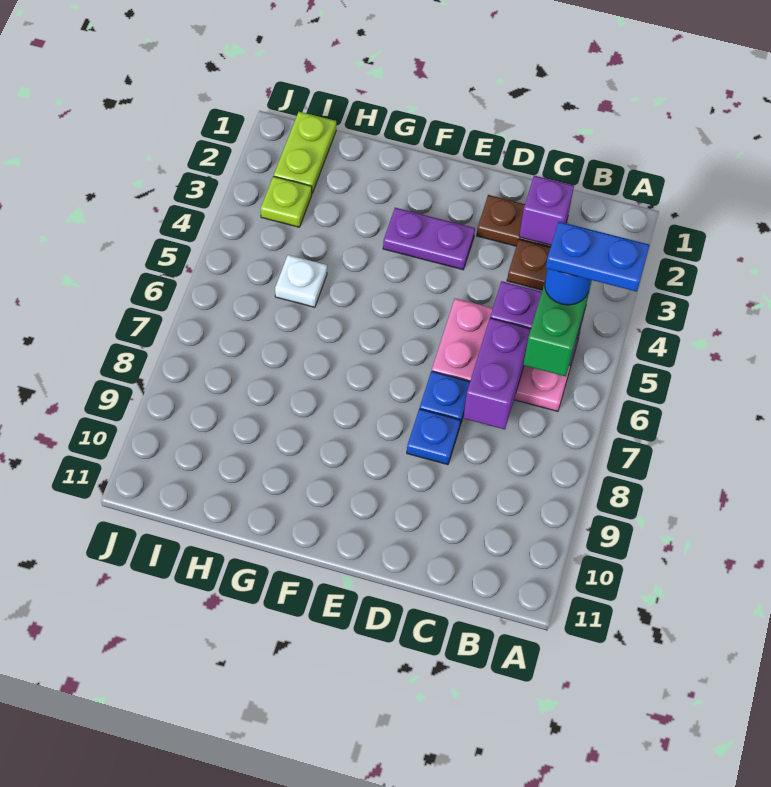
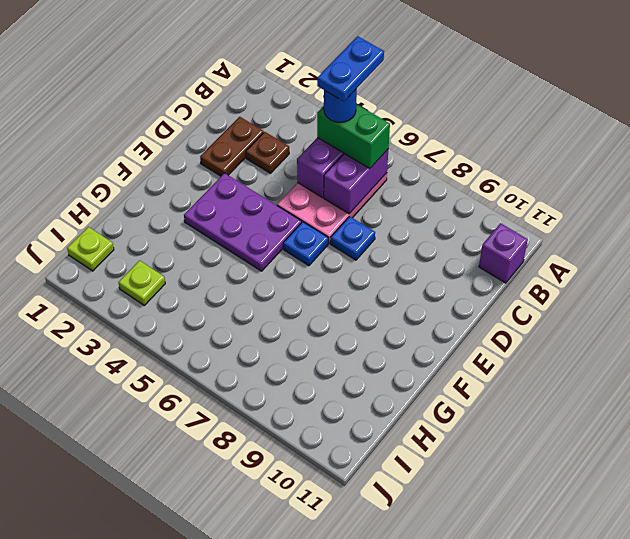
purple brick C2 level 2 -> purple brick B11 level 1
purple brick C6:C7 level 2 -> purple brick B6:C6 level 2
blue plate D8 level 1 -> blue plate E6 level 1
purple plate E3:F3 level 1 -> purple plate E3:F5 level 1
white plate H5 level 1 -> none
lime plate I1:I2 level 1 -> lime plate I1 level 1

